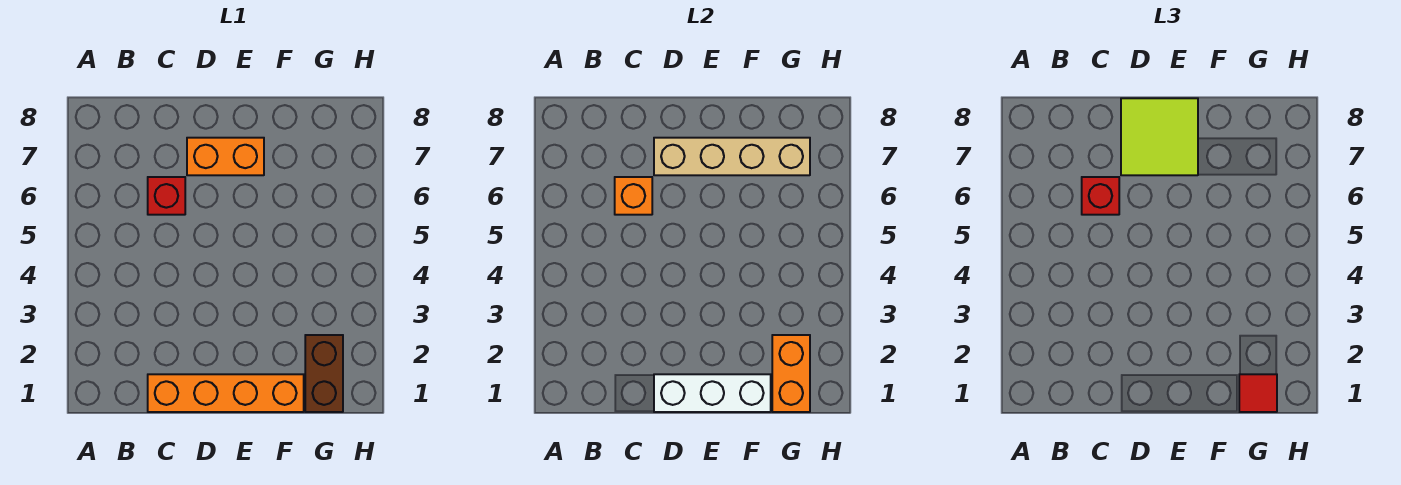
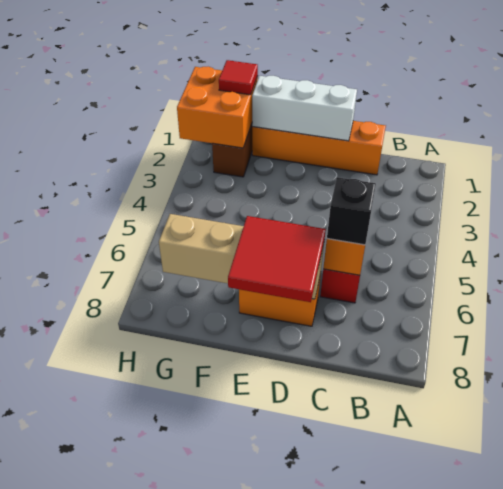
red brick C6 level 3 -> black brick C6 level 3
lime tile D7:E8 level 3 -> red tile D7:E8 level 3
orange brick G1:G2 level 2 -> orange brick G1:H2 level 2

